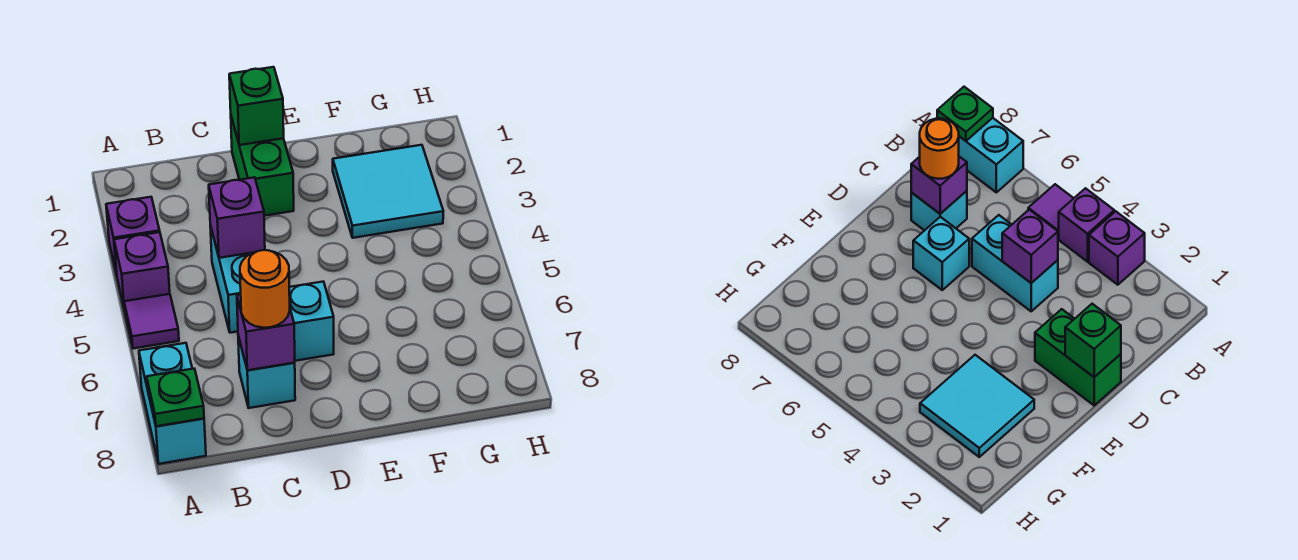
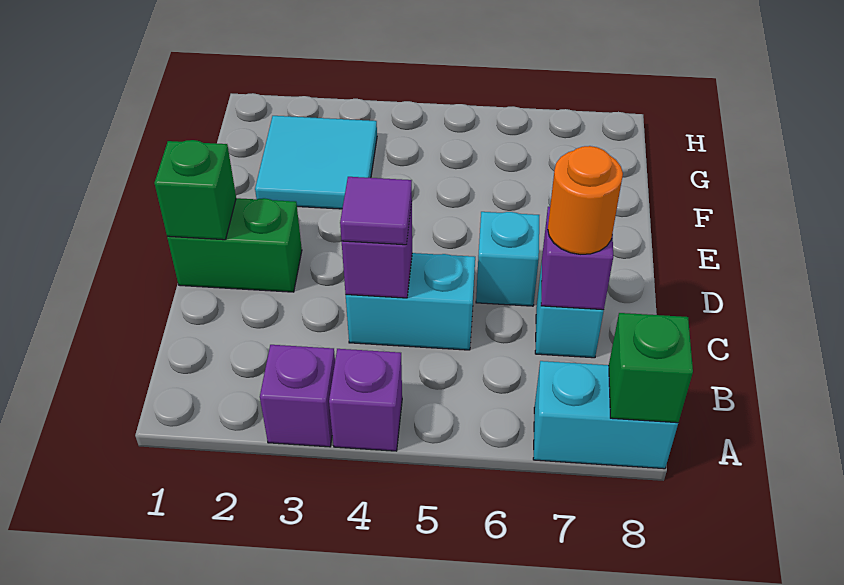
purple tile A5 level 1 -> purple tile C4 level 3
green plate A8 level 2 -> green brick A8 level 2

